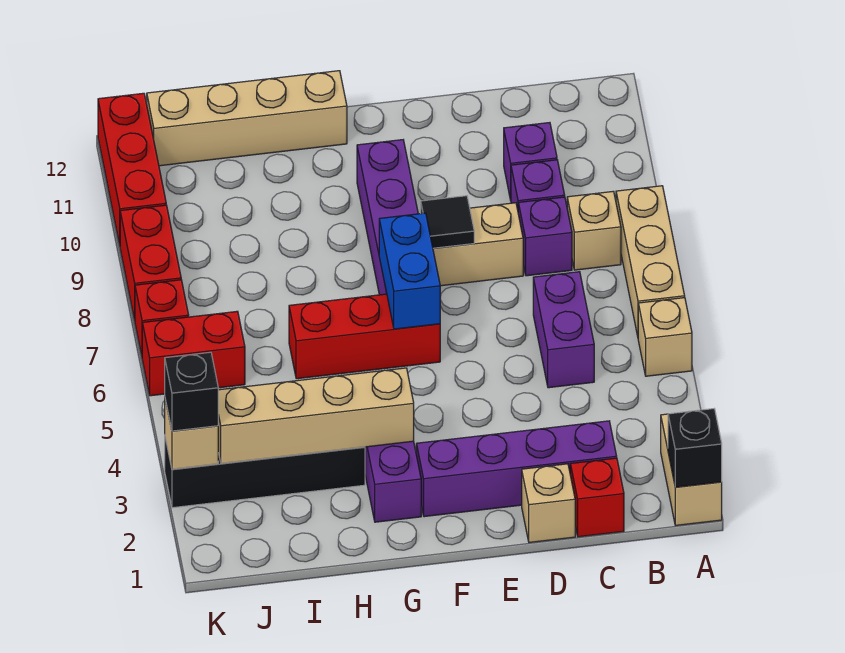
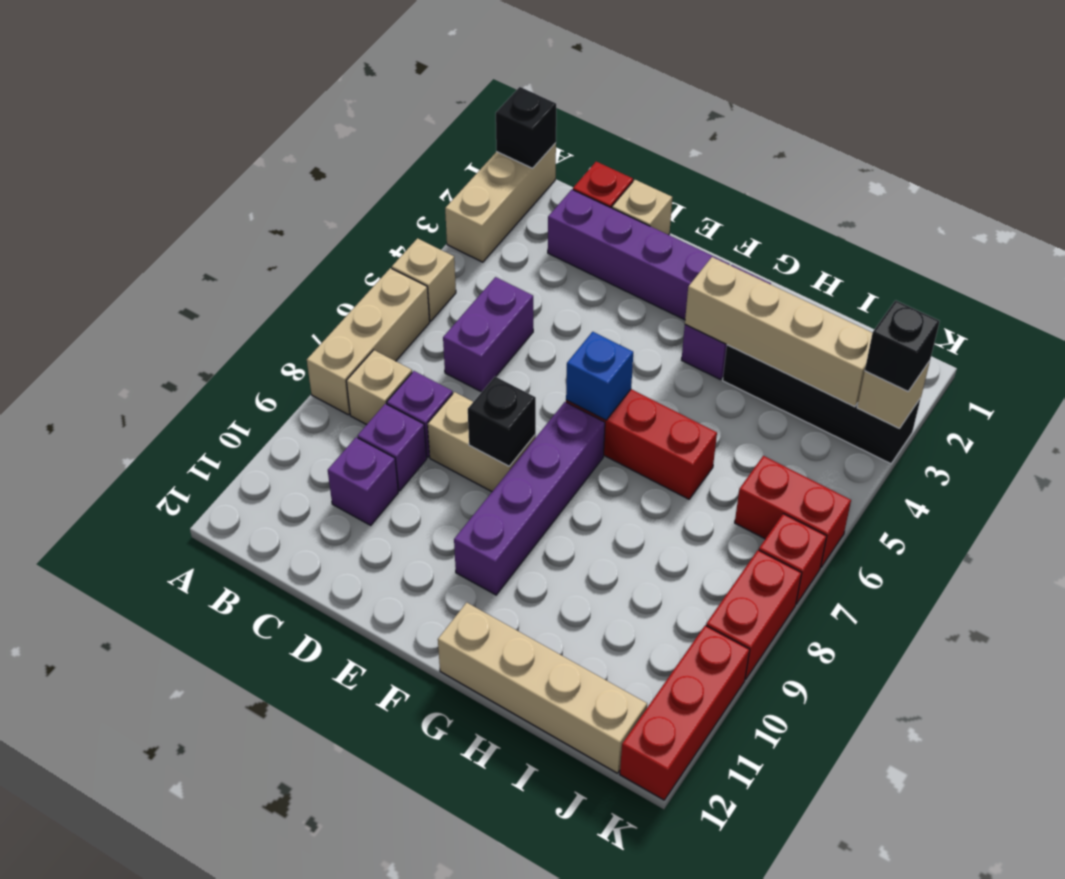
tan brick A1:A2 level 1 -> tan brick A1:A3 level 1
black tile E8 level 2 -> black brick E8 level 2
blue brick F6:F7 level 2 -> blue brick F6 level 2

